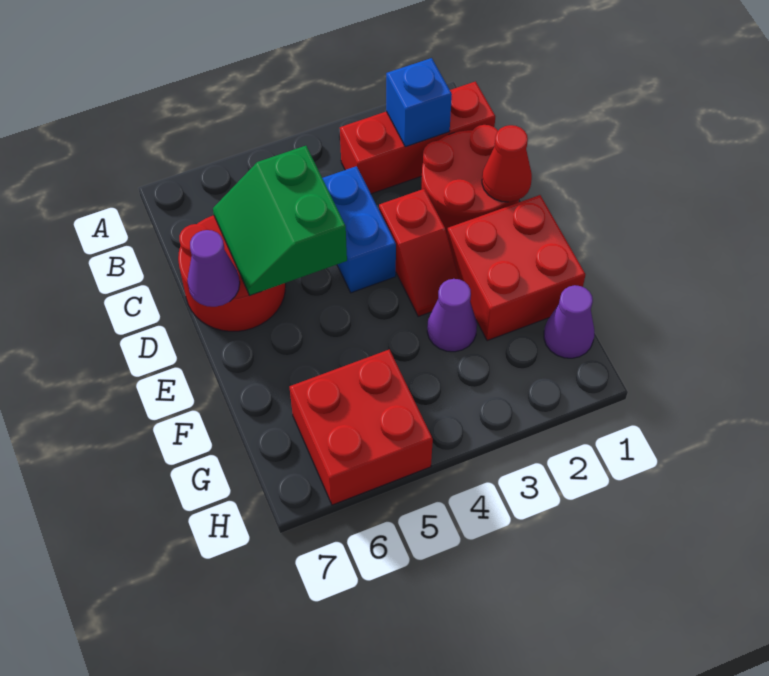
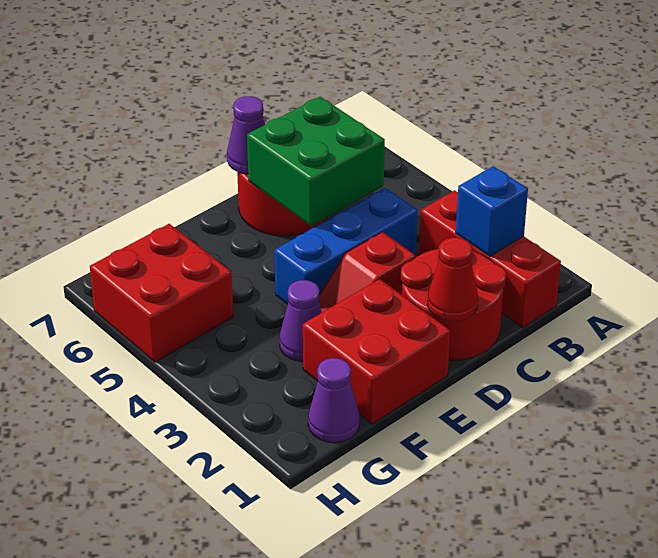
blue brick C4:D4 level 1 -> blue brick C4:E4 level 1
green slope C5:D6 level 2 top 5 -> green brick C5:D6 level 2

